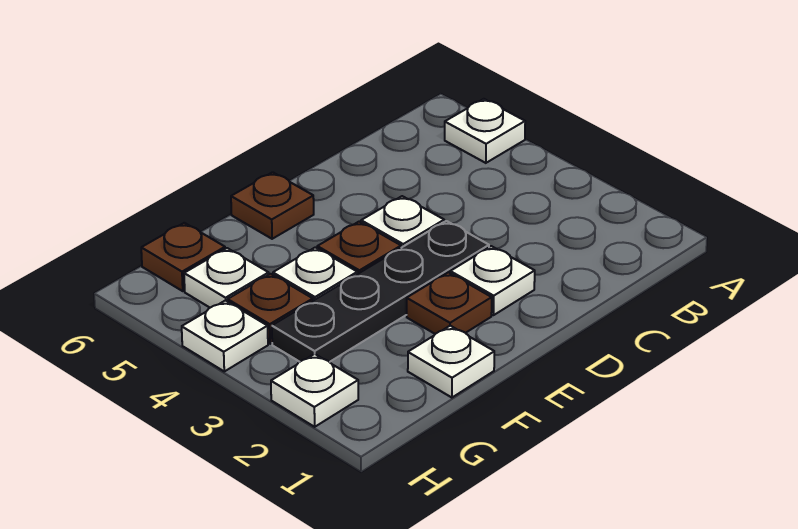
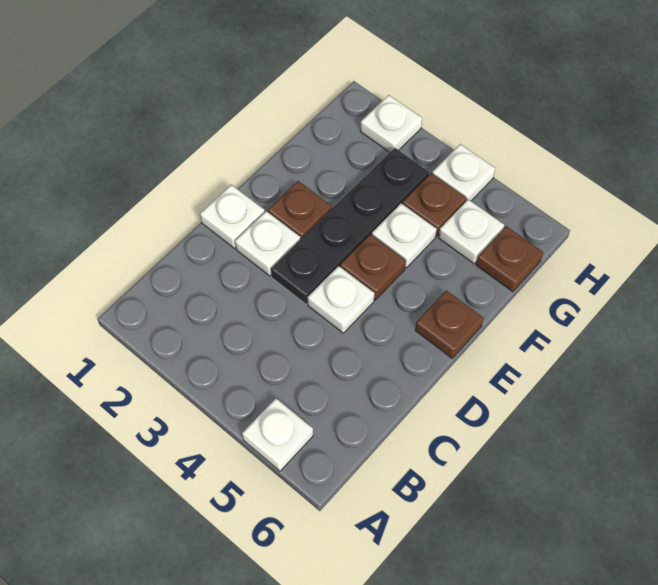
white plate F1 level 1 -> white plate D1 level 1

